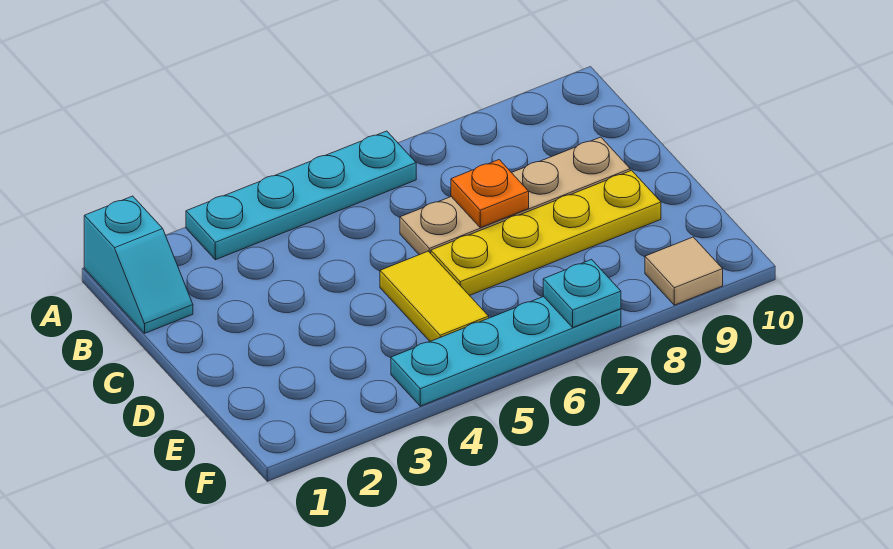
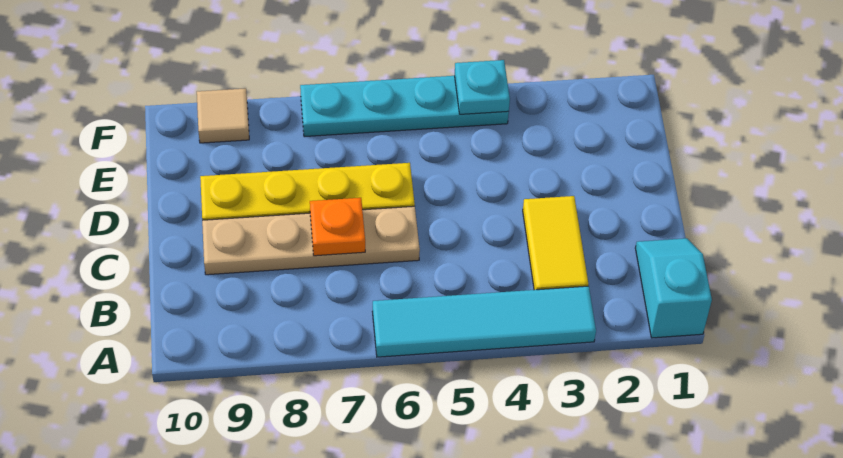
cyan plate A3:A6 level 1 -> cyan tile A3:A6 level 1
yellow tile D5:E5 level 1 -> yellow tile B3:C3 level 1
cyan plate F7 level 2 -> cyan plate F4 level 2

